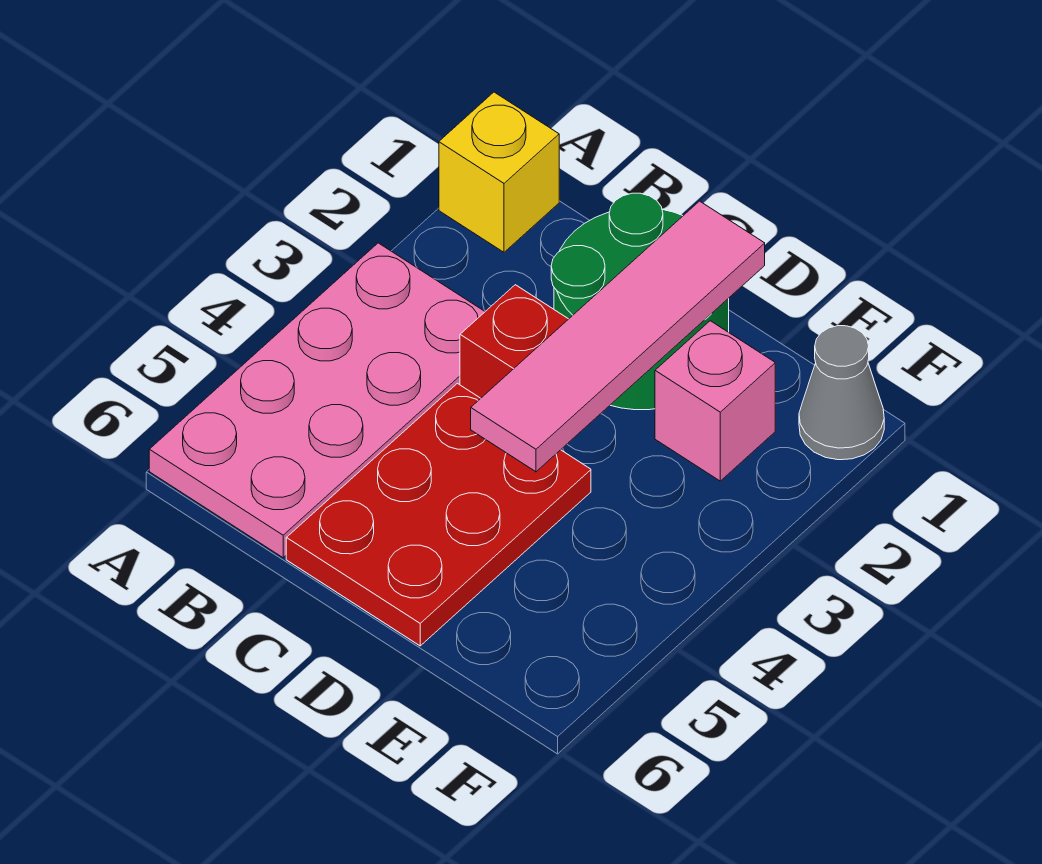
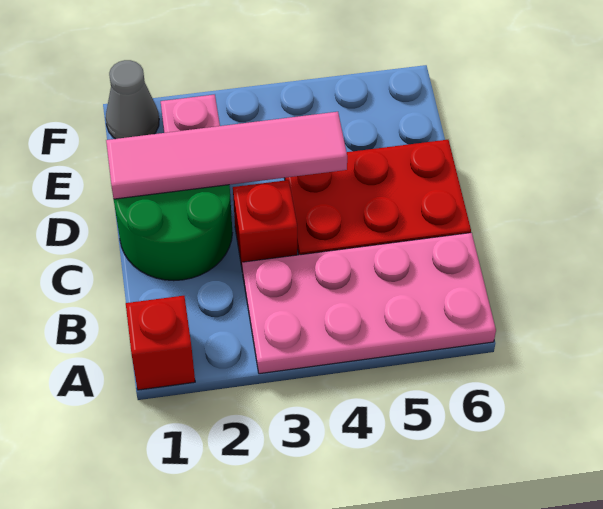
yellow brick A1 level 1 -> red brick A1 level 1

